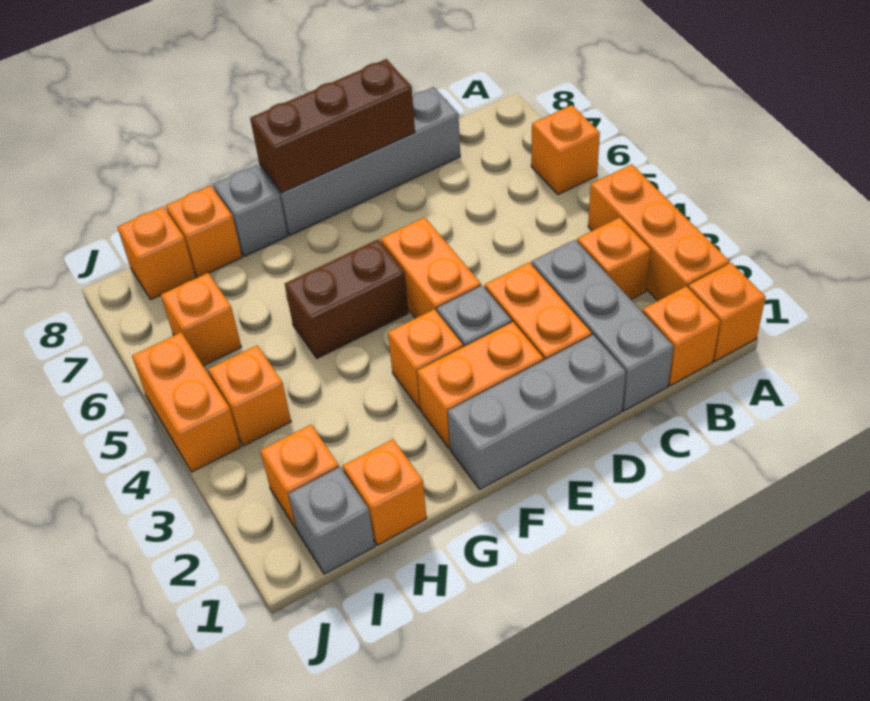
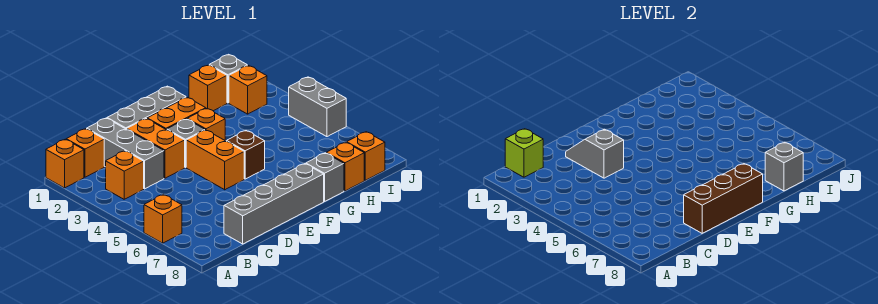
orange brick A2:A4 level 1 -> none
none -> lime brick B1 level 2
none -> grey slope D2:D3 level 2 top 3
brown brick F5:G5 level 1 -> brown brick F5 level 1
none -> grey brick H8 level 2
orange brick I4 level 1 -> none
orange brick I6 level 1 -> none
orange brick J4:J5 level 1 -> grey brick J4:J5 level 1

